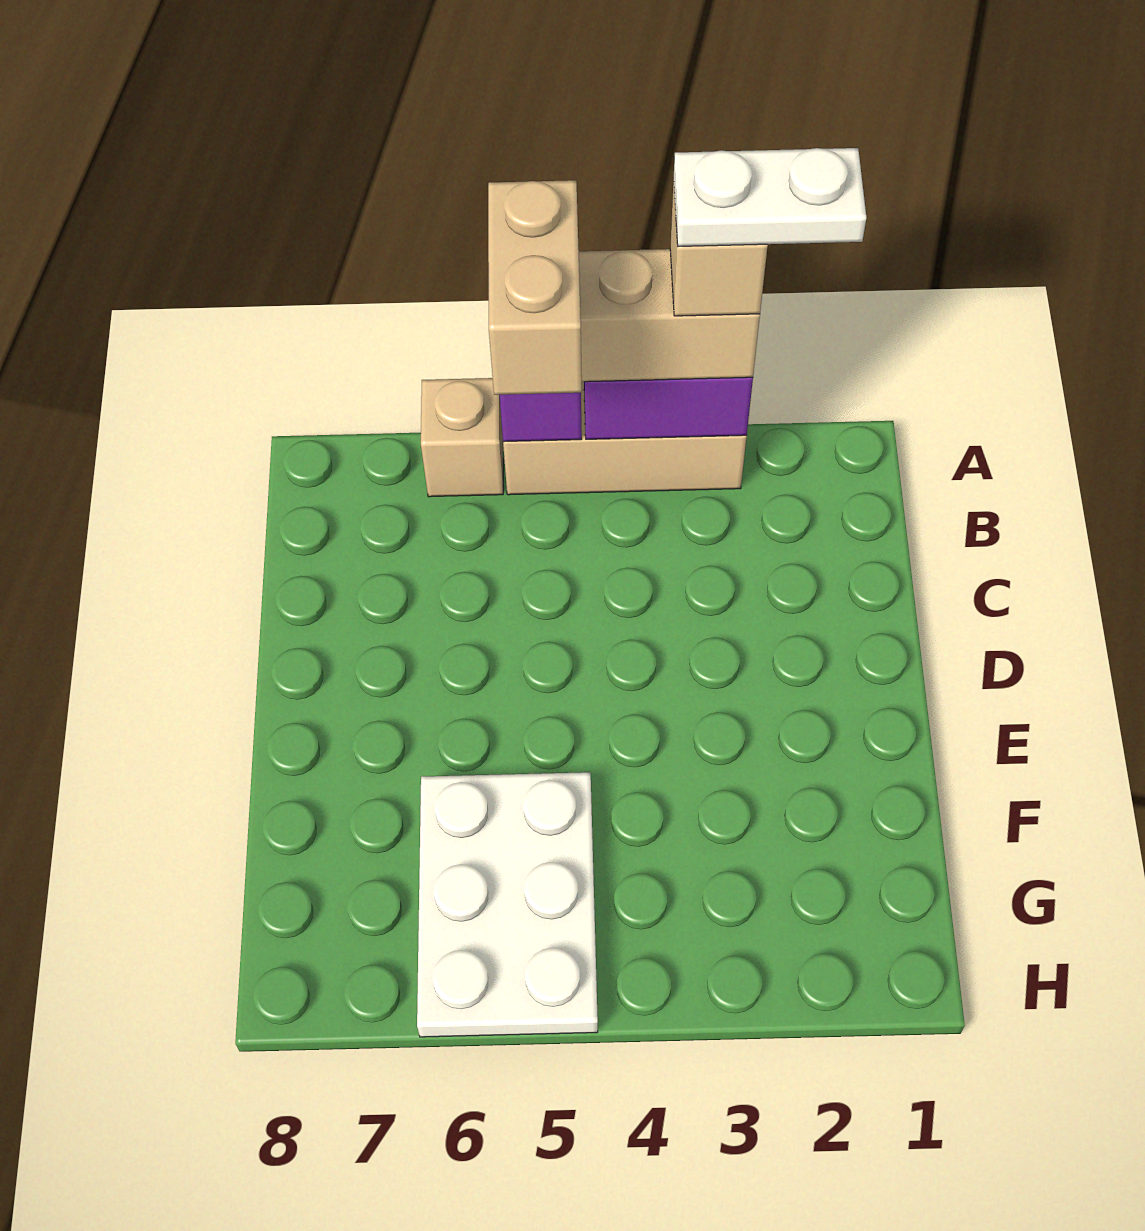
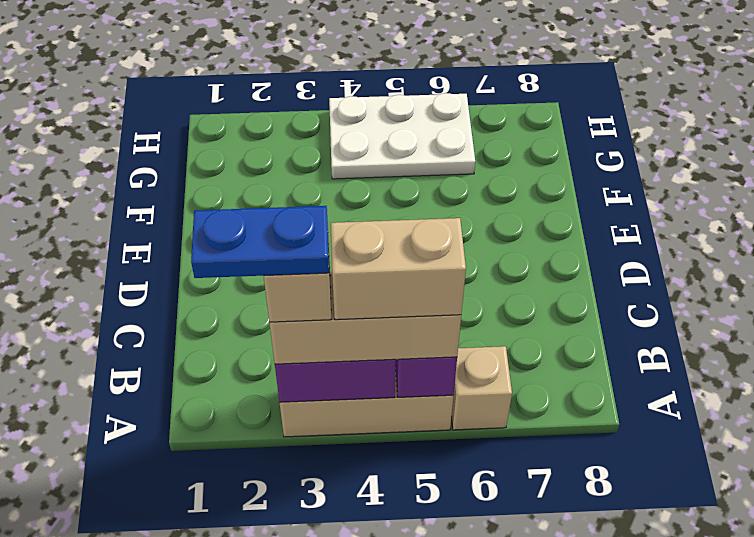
white plate A2:A3 level 5 -> blue plate A2:A3 level 5
tan brick A5:B5 level 4 -> tan brick A4:A5 level 4
white plate F5:H6 level 1 -> white plate G4:H6 level 1

